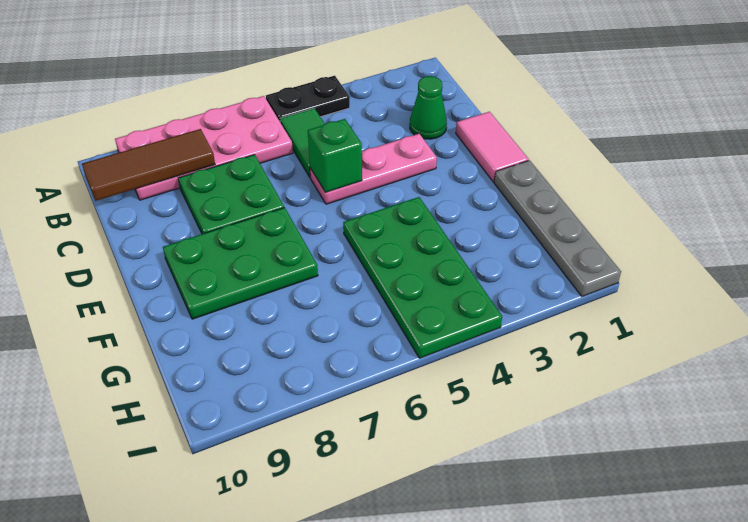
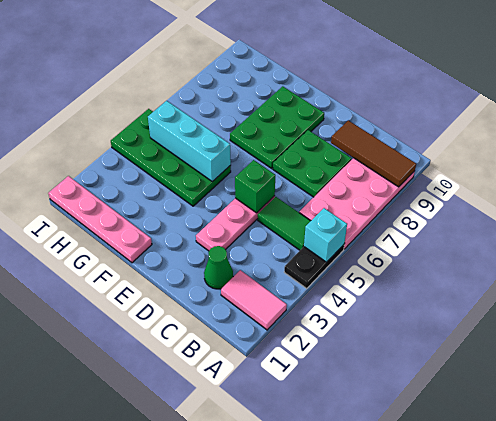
none -> cyan brick A5 level 2
brown tile B8:B10 level 2 -> brown tile A9:C9 level 2
pink tile D1:E1 level 1 -> pink tile A2:B2 level 1
grey plate F1:I1 level 1 -> pink plate F1:I1 level 1
none -> cyan brick F5:H5 level 2

